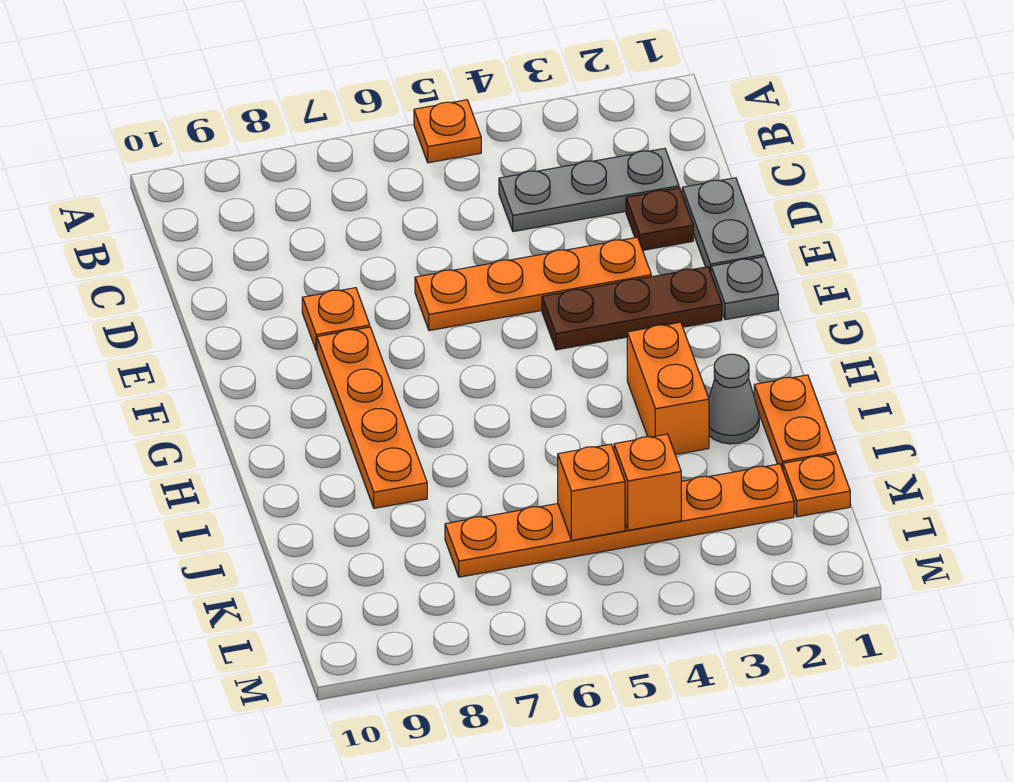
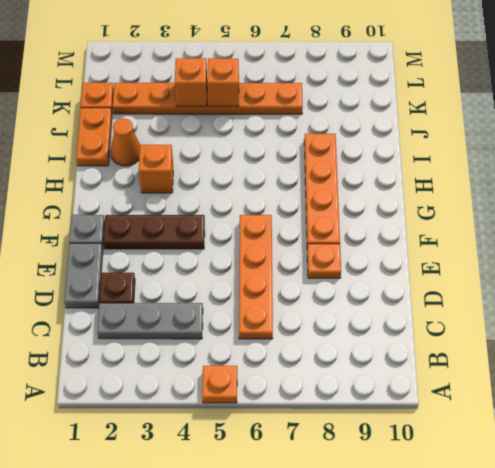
orange plate E3:E6 level 1 -> orange plate C6:F6 level 1
orange brick H3:I3 level 1 -> orange brick H3 level 1
grey cone I2 level 1 -> orange cone I2 level 1

